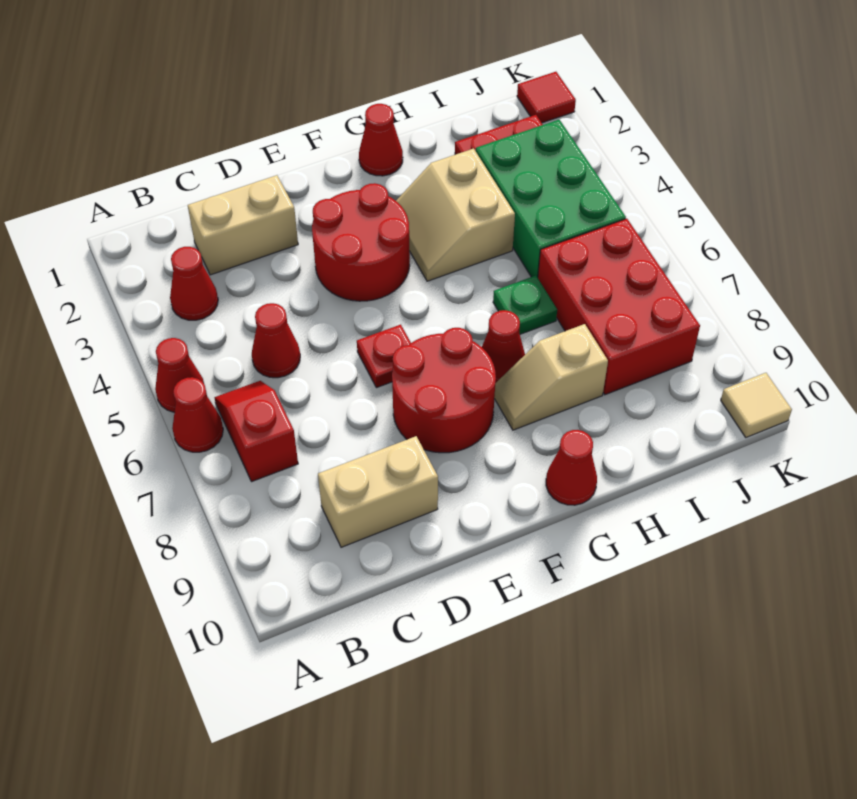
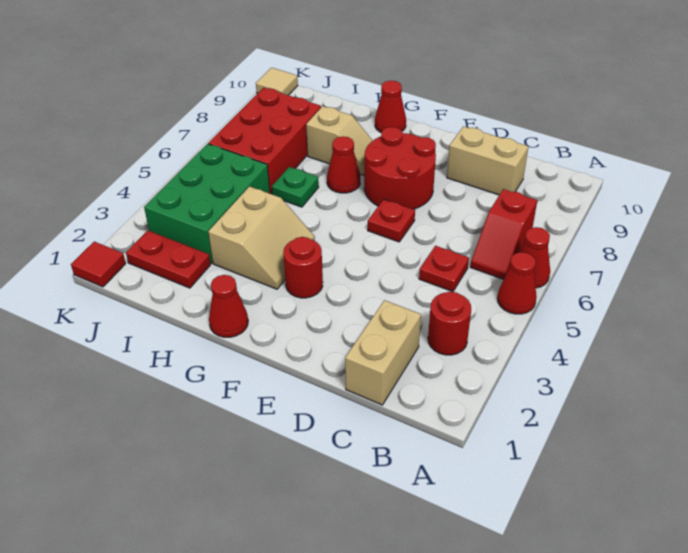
red cone B3 level 1 -> red round brick B3 level 1
tan brick C2:D2 level 1 -> tan brick C1:C2 level 1
red cone C5 level 1 -> red plate C5 level 1
red round brick E3:F4 level 1 -> red round brick F3 level 1

